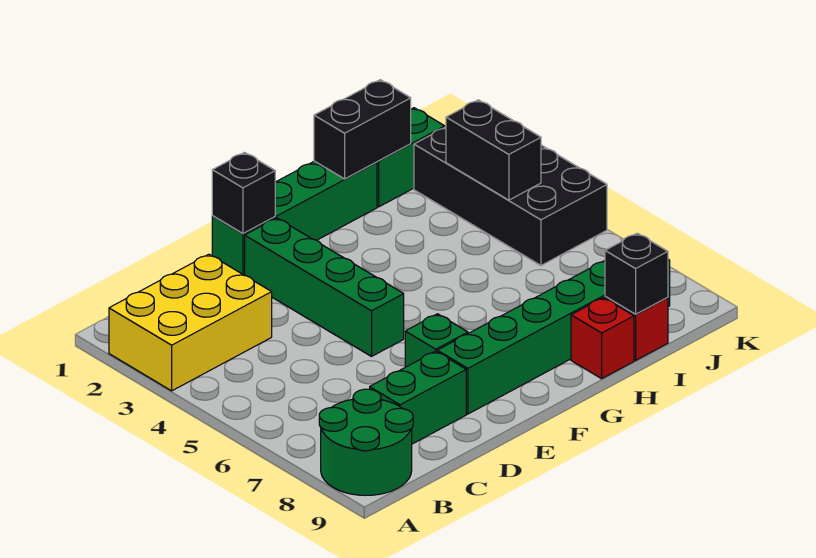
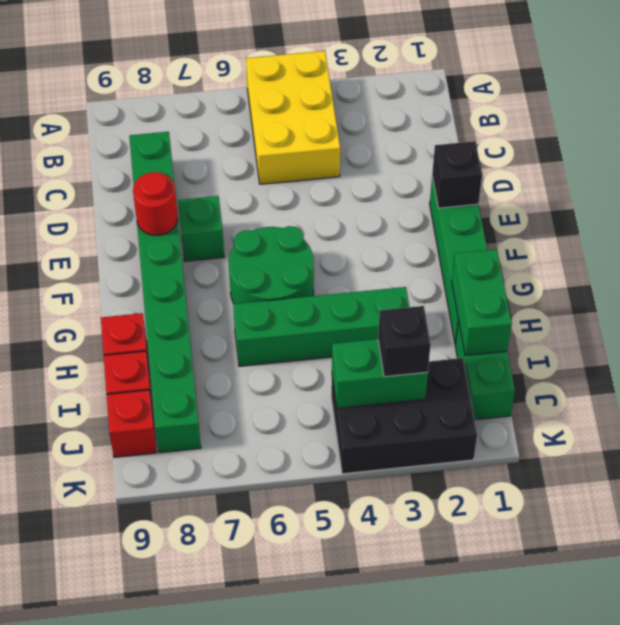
yellow brick A2:C3 level 1 -> yellow brick A4:C5 level 1
green round brick A8:B9 level 1 -> green round brick F5:G6 level 1
green brick E2:E5 level 1 -> green brick H3:H6 level 1
none -> red round brick E8 level 2
black brick H1:I1 level 2 -> green brick H1:I1 level 2
black brick I9 level 2 -> black brick J3 level 3
black brick J2:K5 level 1 -> black brick J2:K4 level 1
black brick J3:J4 level 2 -> green brick J3:J4 level 2
none -> red brick J9 level 1

